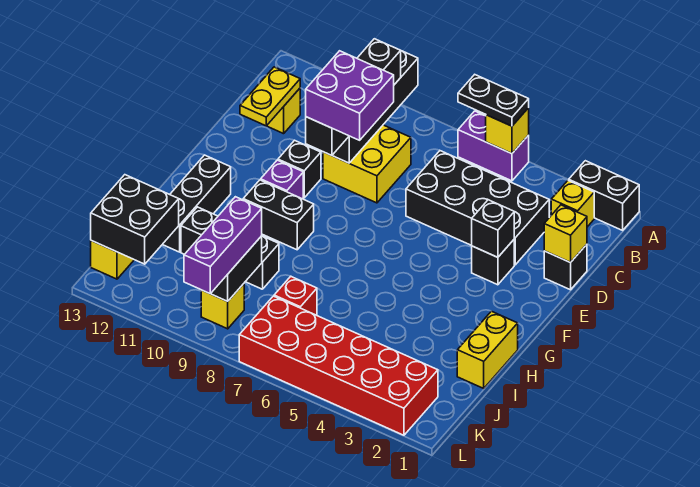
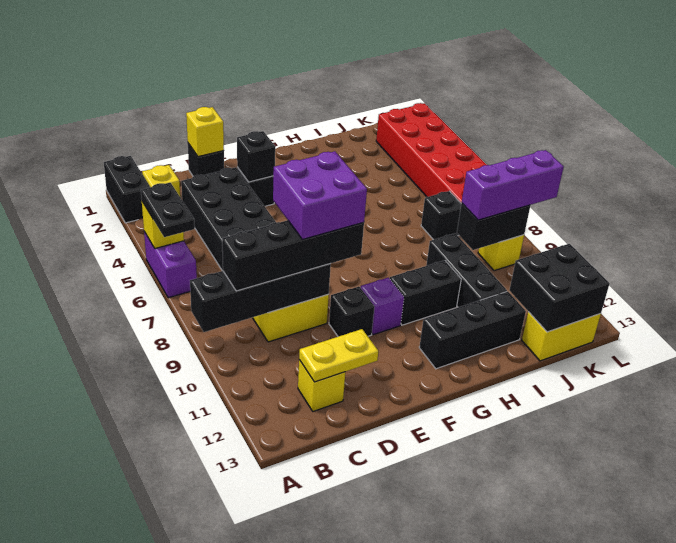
black brick G9:G10 level 1 -> black brick G10:H10 level 1
yellow brick H1:I1 level 1 -> none
red brick J7 level 1 -> black brick J7 level 1

